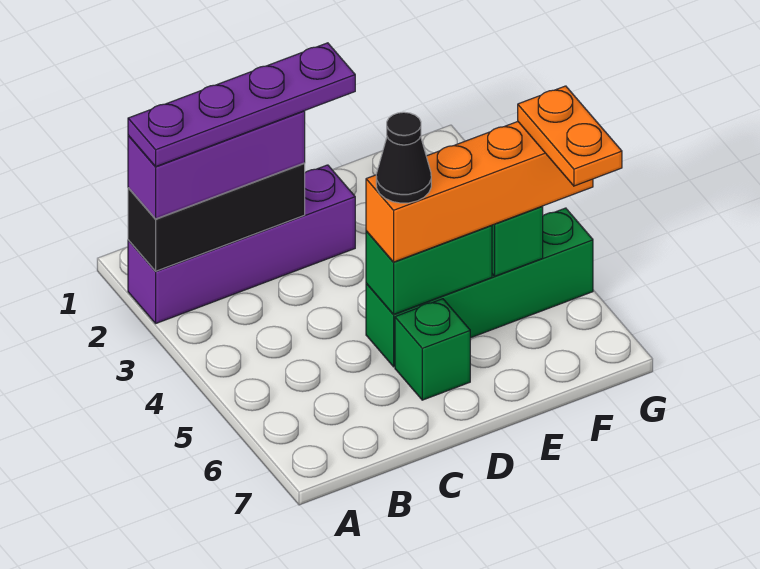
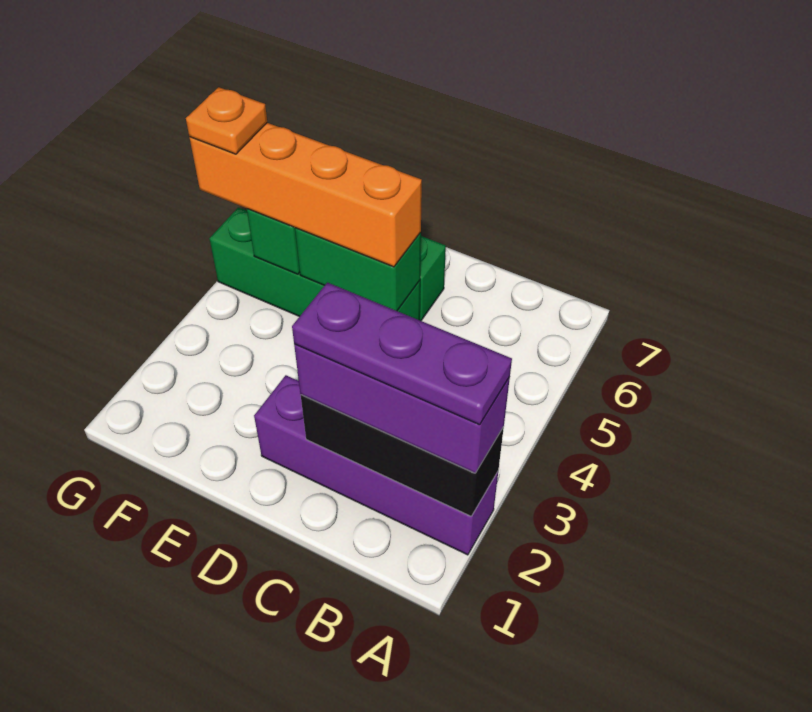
purple plate A2:D2 level 4 -> purple plate A2:C2 level 4
black cone D5 level 4 -> none
orange plate G5:G6 level 4 -> orange plate G5 level 4

